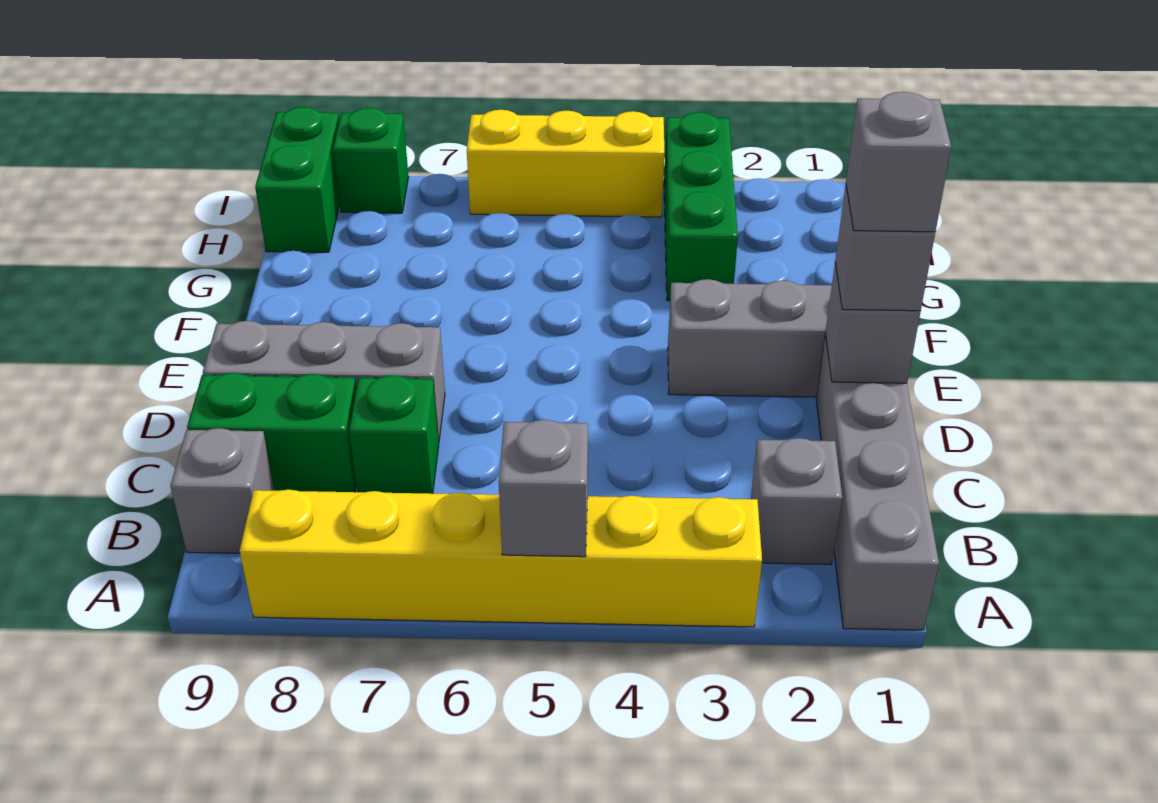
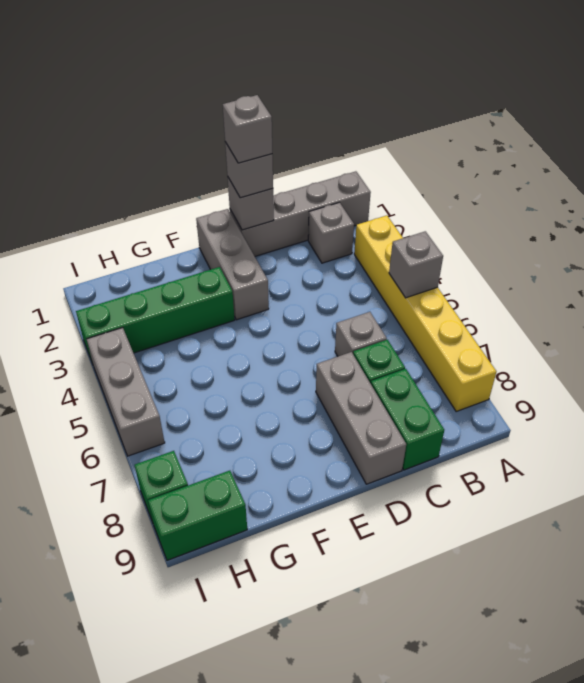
grey brick B9 level 1 -> grey brick C6 level 1
green brick G3:I3 level 1 -> green brick F3:I3 level 1
yellow brick I4:I6 level 1 -> grey brick I4:I6 level 1

